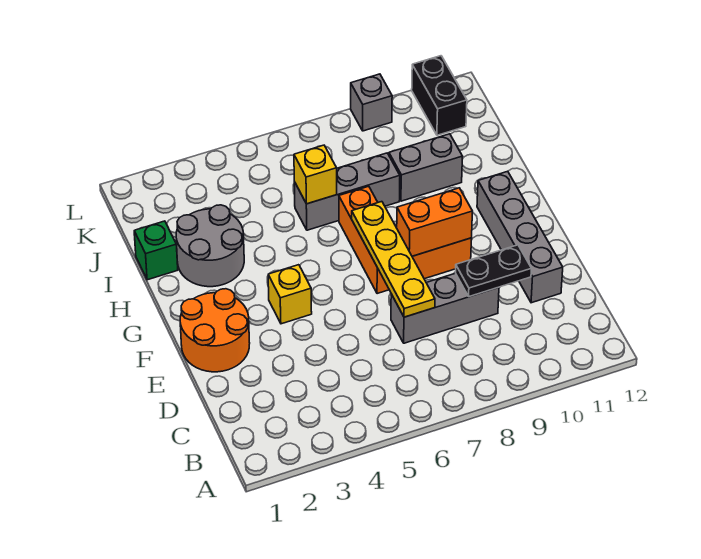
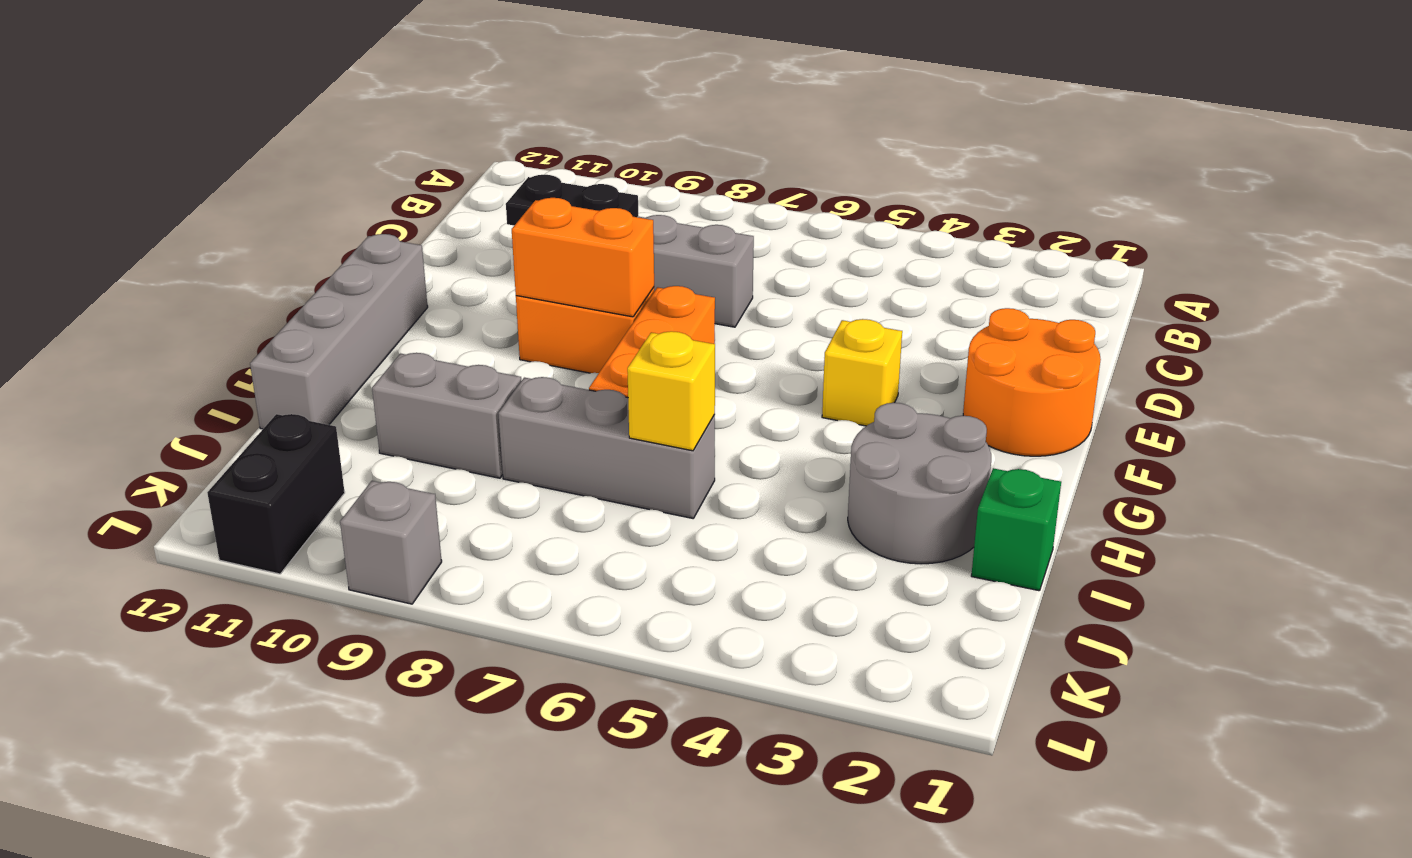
yellow plate D7:G7 level 2 -> none
grey brick D11:G11 level 1 -> grey brick F12:I12 level 1

